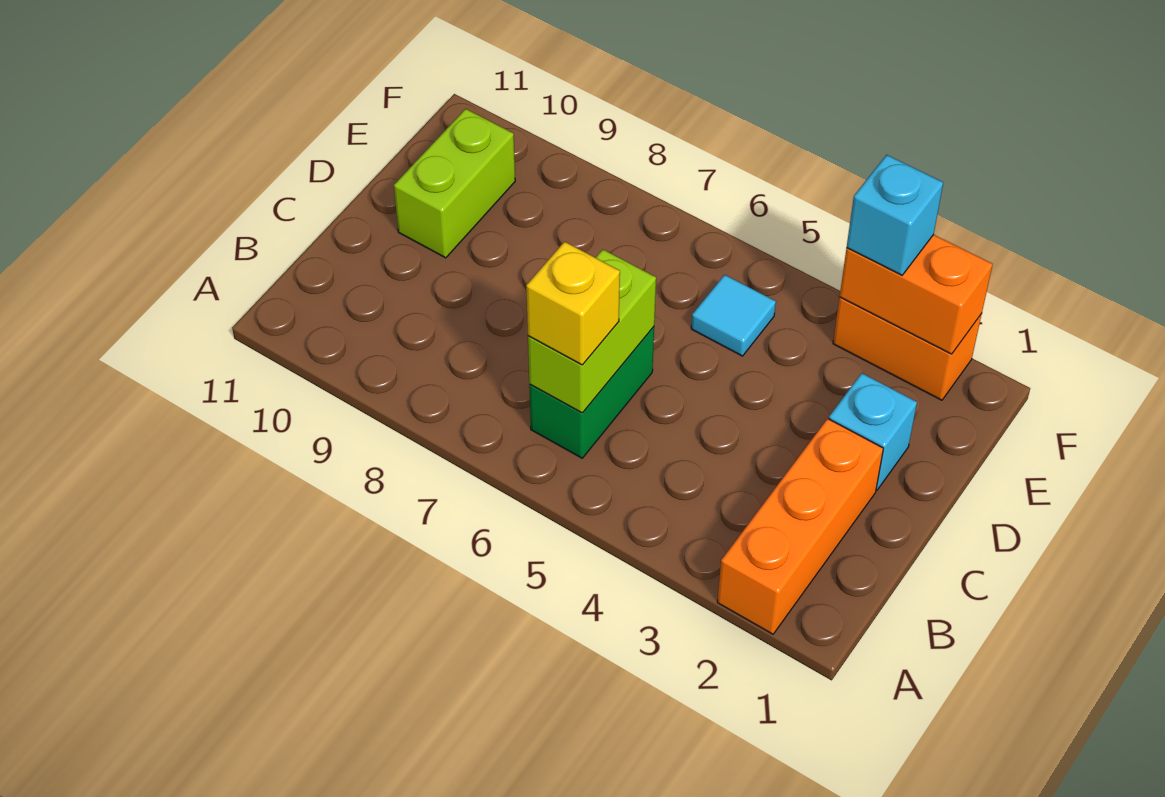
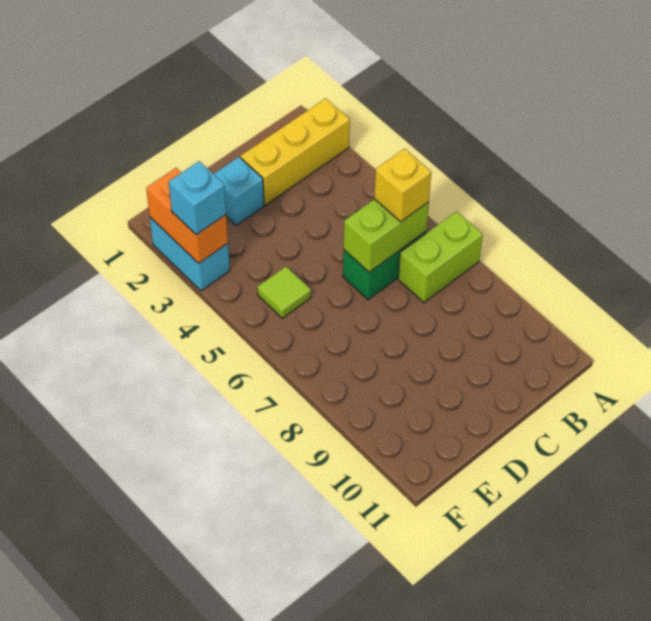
orange brick A2:C2 level 1 -> yellow brick A2:C2 level 1
lime brick D10:E10 level 1 -> lime brick A7:B7 level 1
cyan tile E5 level 1 -> lime tile E5 level 1
orange brick F2:F3 level 1 -> cyan brick F2:F3 level 1

